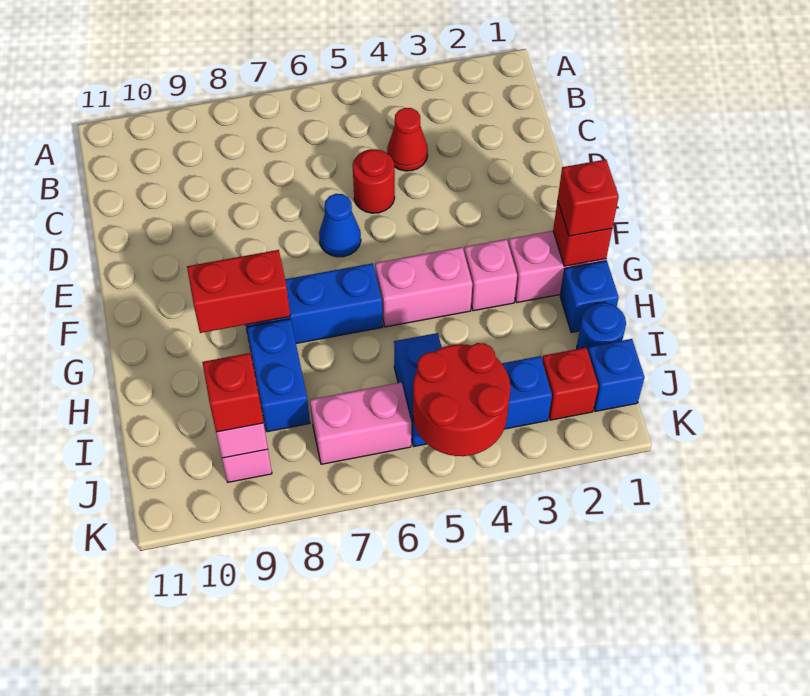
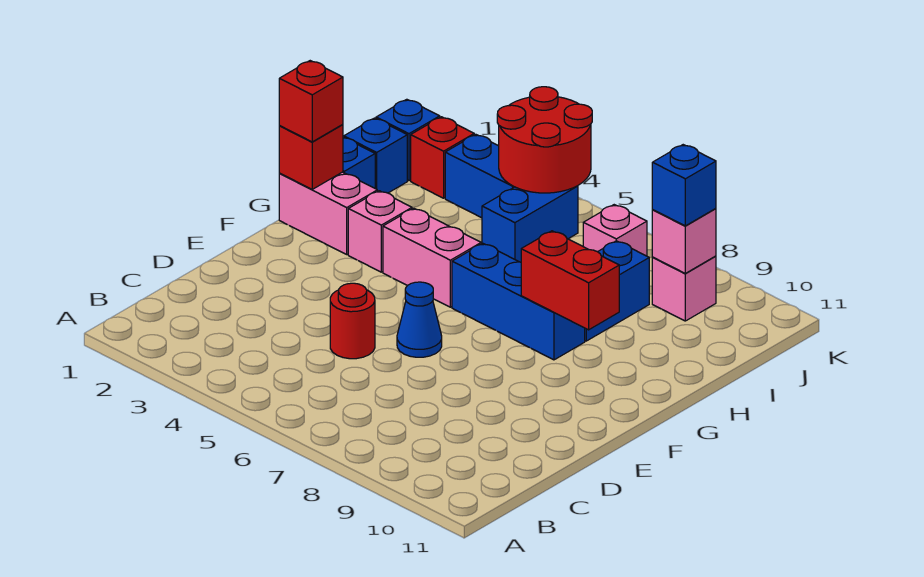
red cone C4 level 1 -> none
blue round brick I1 level 1 -> blue brick I1 level 1
pink brick J6:J7 level 1 -> pink brick J7 level 1
red brick J9 level 3 -> blue brick J9 level 3

